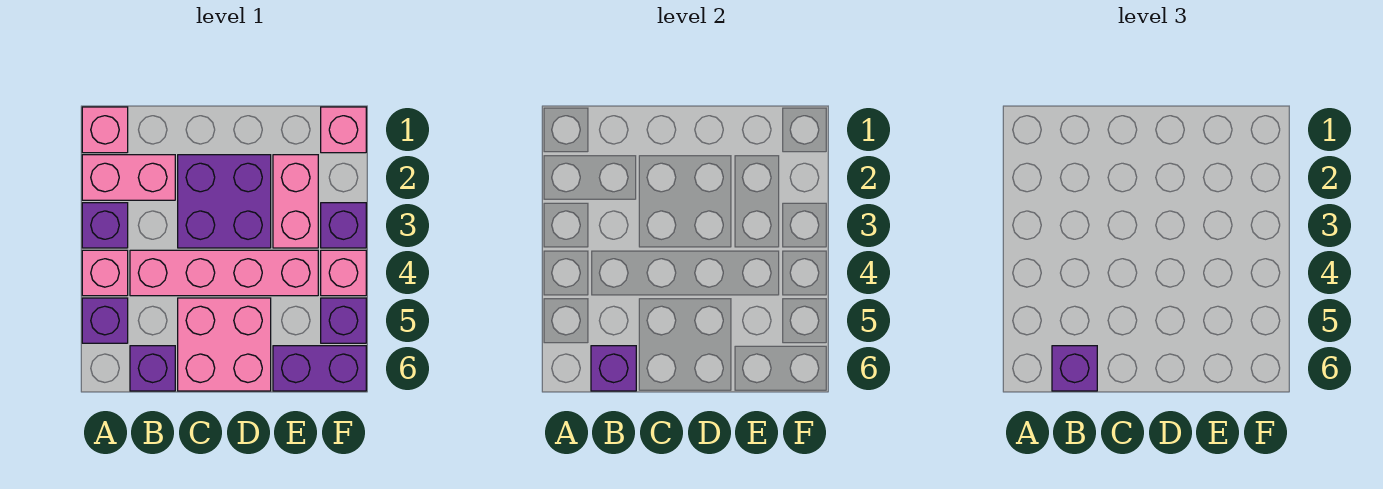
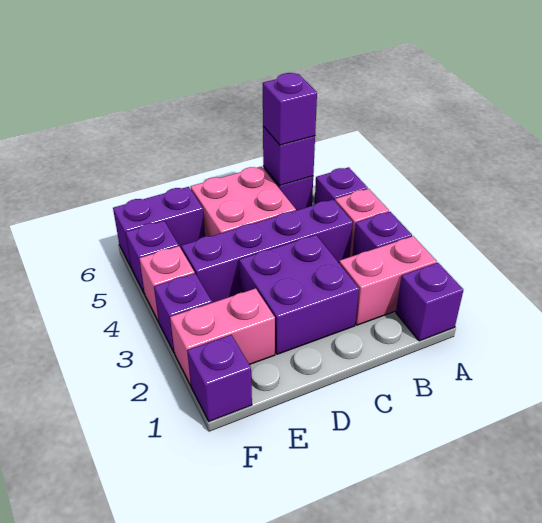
pink brick A1 level 1 -> purple brick A1 level 1
pink brick B4:E4 level 1 -> purple brick B4:E4 level 1
pink brick E2:E3 level 1 -> pink brick E2:F2 level 1
pink brick F1 level 1 -> purple brick F1 level 1

